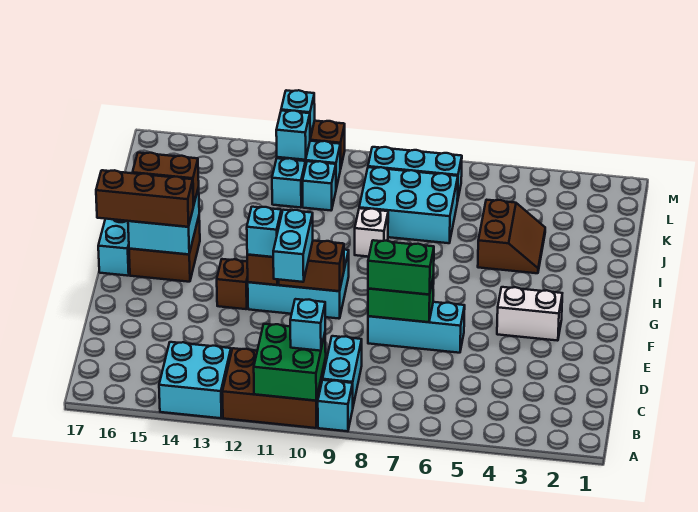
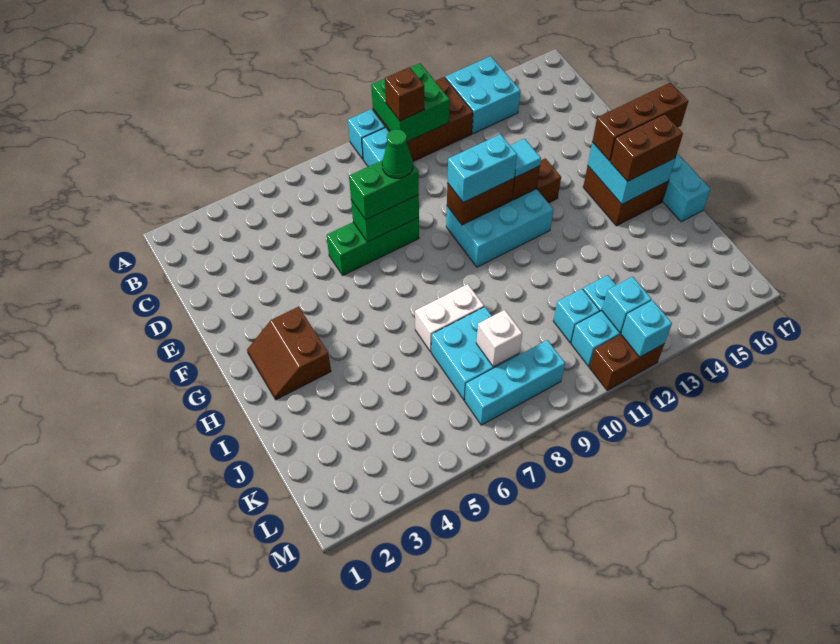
cyan brick B10 level 3 -> brown brick B10 level 3
cyan brick E6:E8 level 1 -> green brick E6:E8 level 1
none -> green cone E8 level 4
cyan brick E11:F11 level 3 -> cyan brick F10:F11 level 3
white brick F3:F4 level 1 -> white brick I7:I8 level 1
cyan brick F12 level 3 -> cyan tile F12 level 3
brown slope I4:J5 level 1 top 5 -> brown slope G2:H3 level 1 top 3
white brick I9 level 1 -> white brick K8 level 2
cyan brick J7:K9 level 1 -> cyan brick J7:K8 level 1

